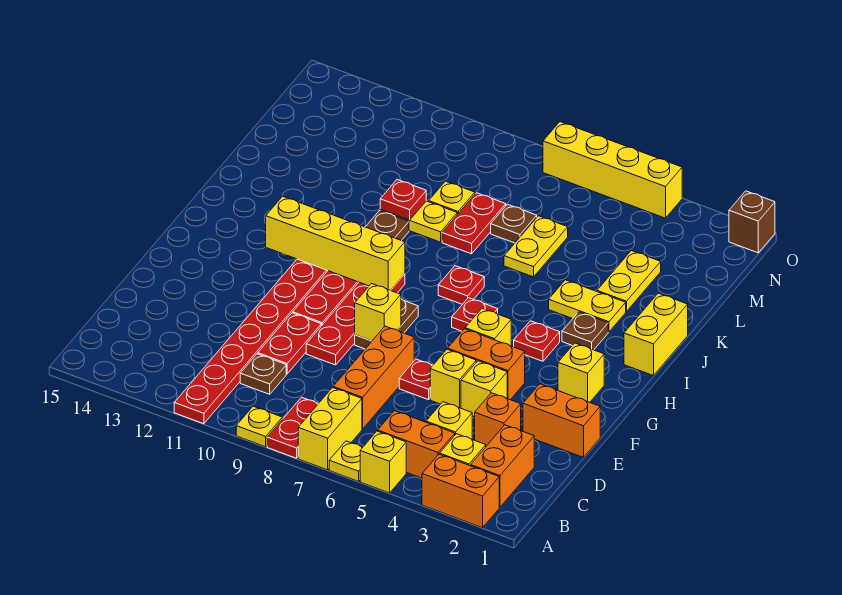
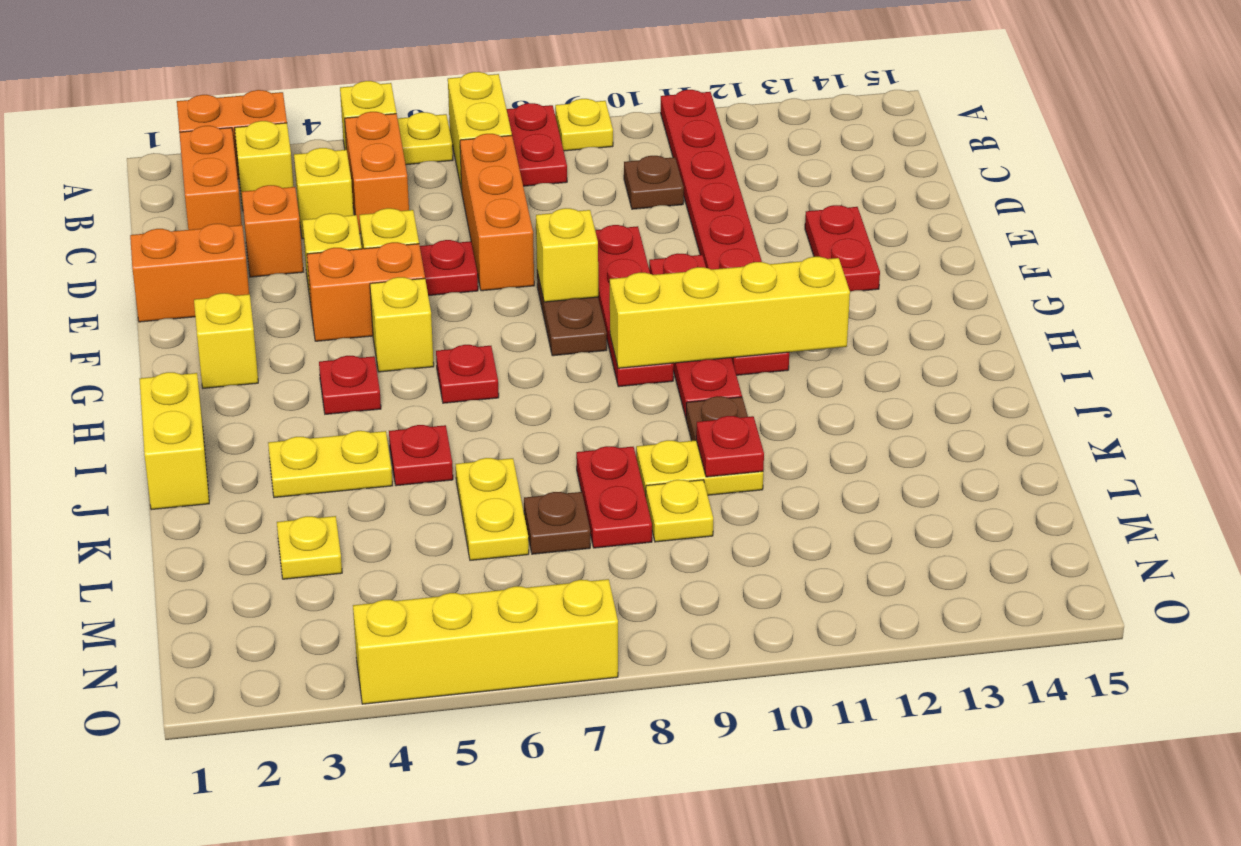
orange brick B4:B5 level 1 -> orange brick B5:C5 level 1
red plate D10:E10 level 1 -> red plate E13:F13 level 1
brown plate I3 level 1 -> none
red plate I7 level 1 -> red plate J5 level 1
yellow plate K3:L3 level 1 -> yellow plate L3 level 1
brown brick O1 level 1 -> none

